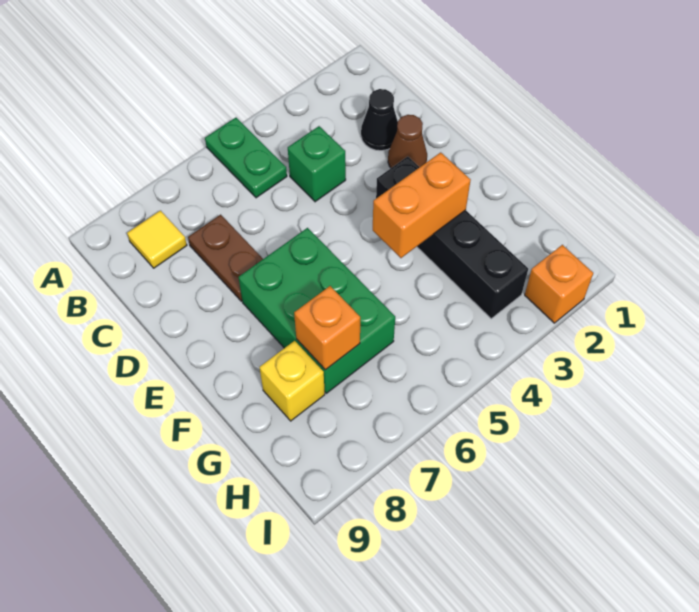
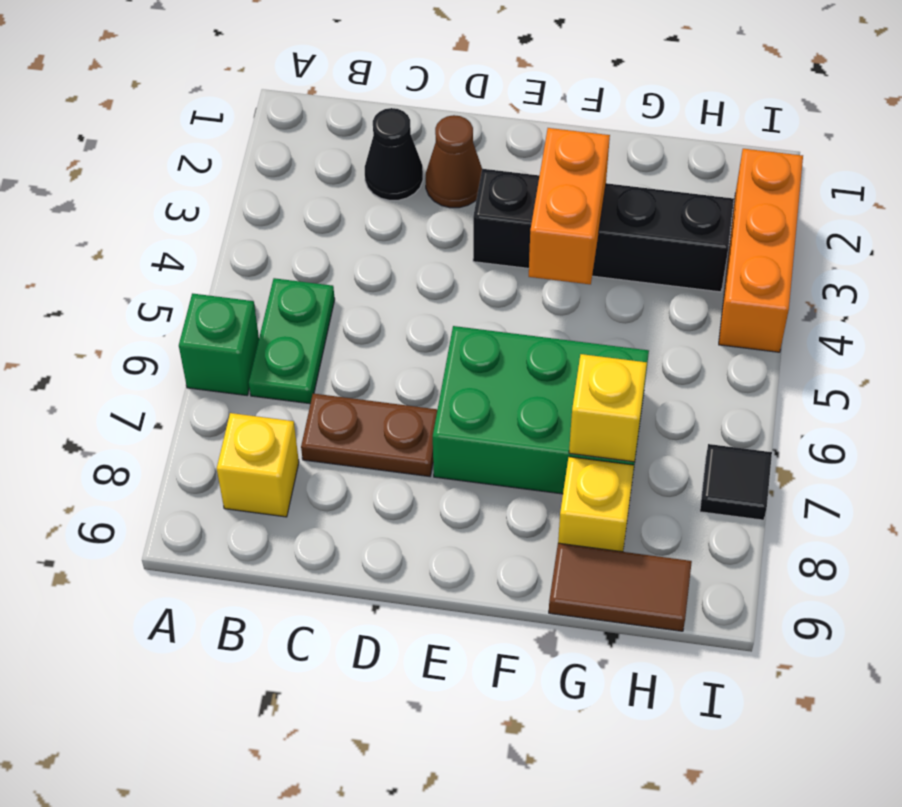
green plate A5:B5 level 1 -> green plate B5:B6 level 1
yellow tile B8 level 1 -> yellow brick B8 level 1
green brick C4 level 1 -> green brick A6 level 1
orange brick G7 level 2 -> yellow brick G7 level 2
none -> brown tile G9:H9 level 1
orange brick I2 level 1 -> orange brick I2:I4 level 1
none -> black tile I7 level 1

